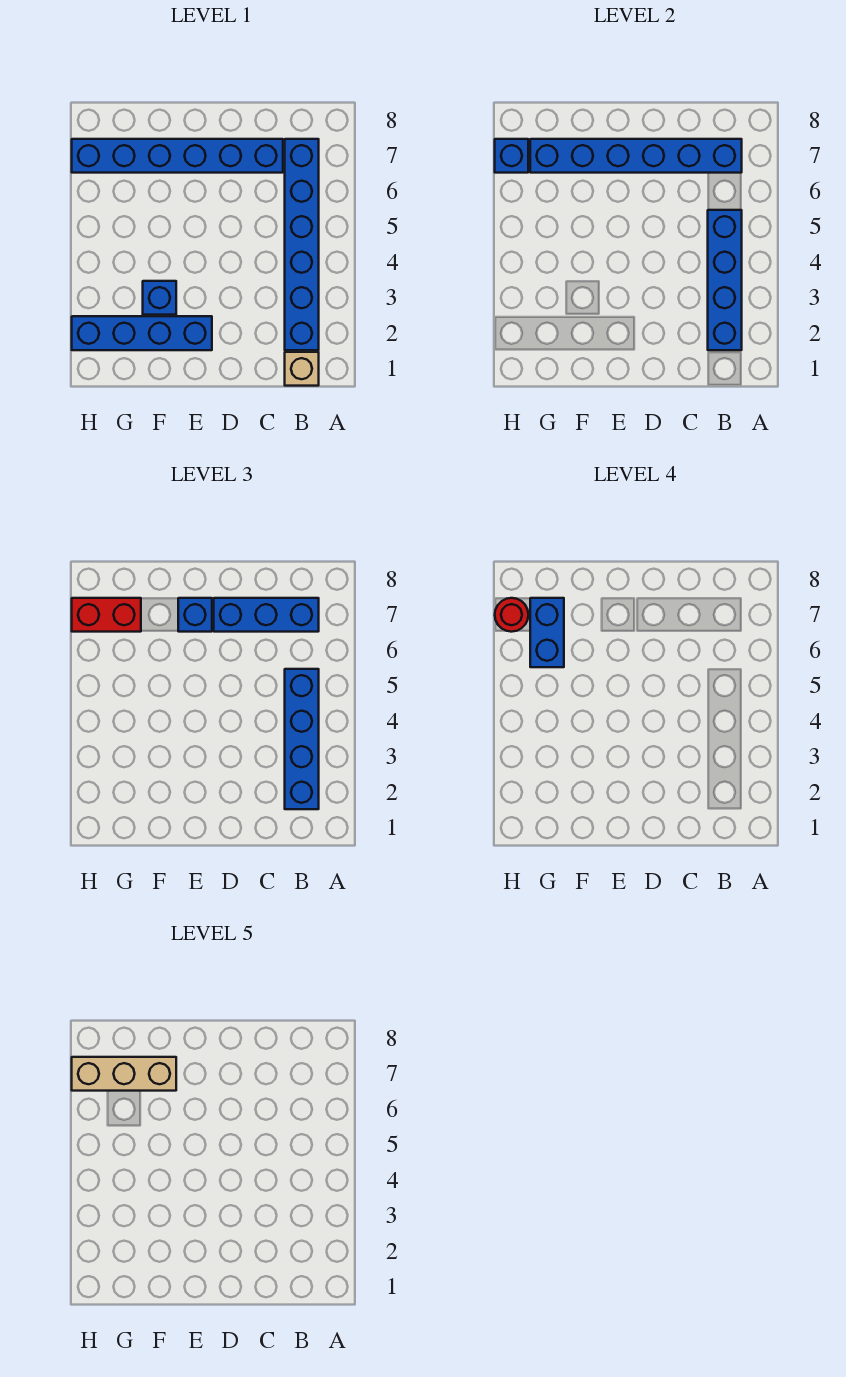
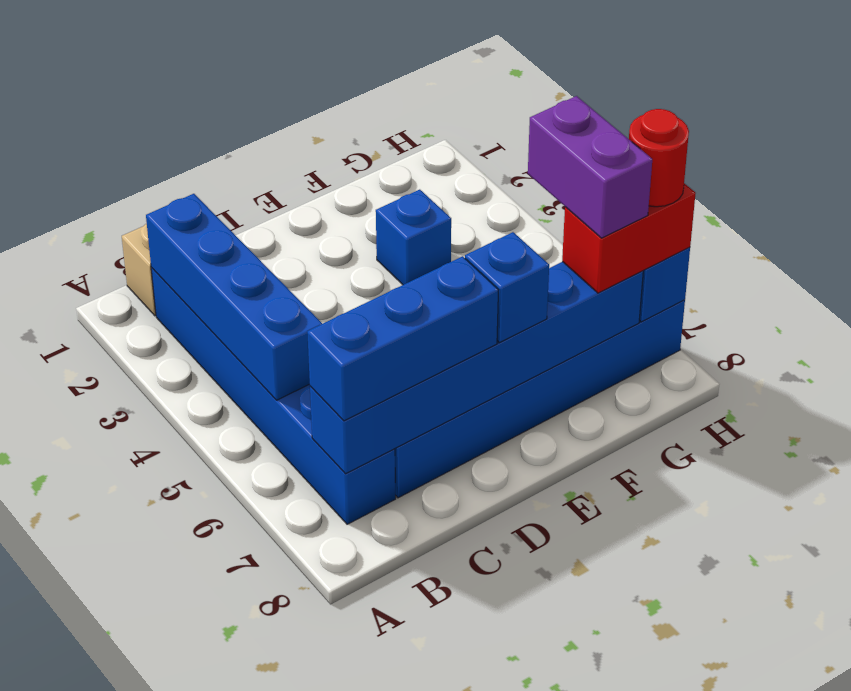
blue brick B2:B5 level 3 -> none
blue brick E2:H2 level 1 -> none
tan brick F7:H7 level 5 -> none
blue brick G6:G7 level 4 -> purple brick G6:G7 level 4

